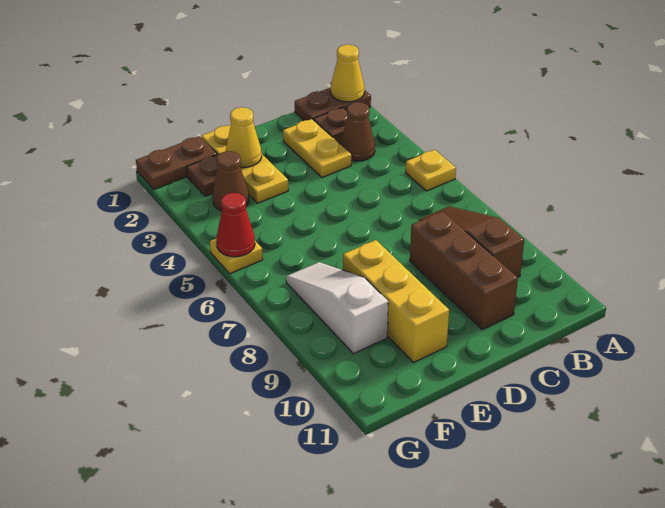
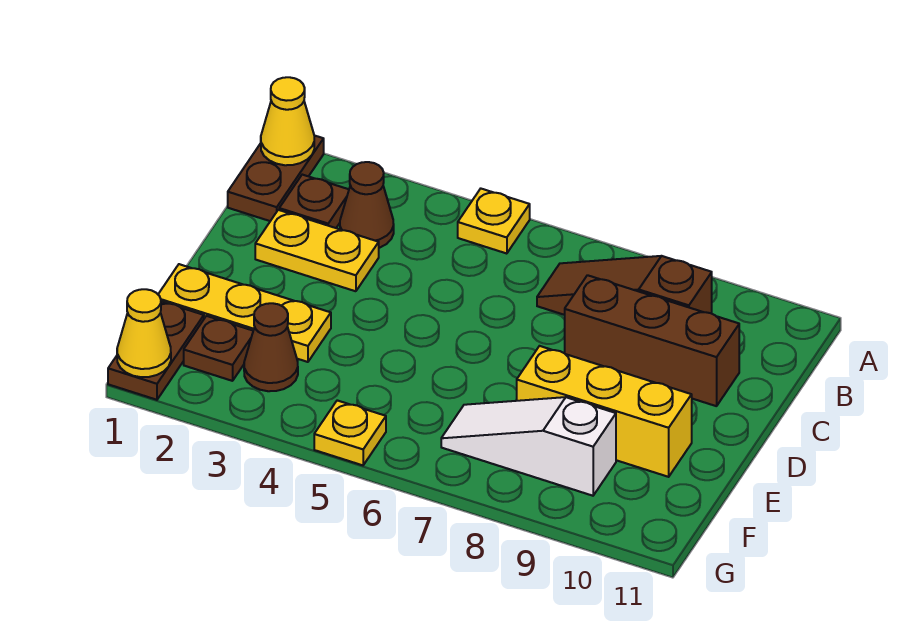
yellow cone E2 level 2 -> yellow cone G1 level 2
red cone G5 level 2 -> none

